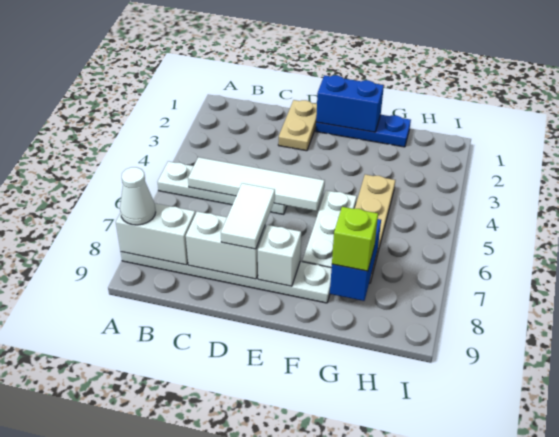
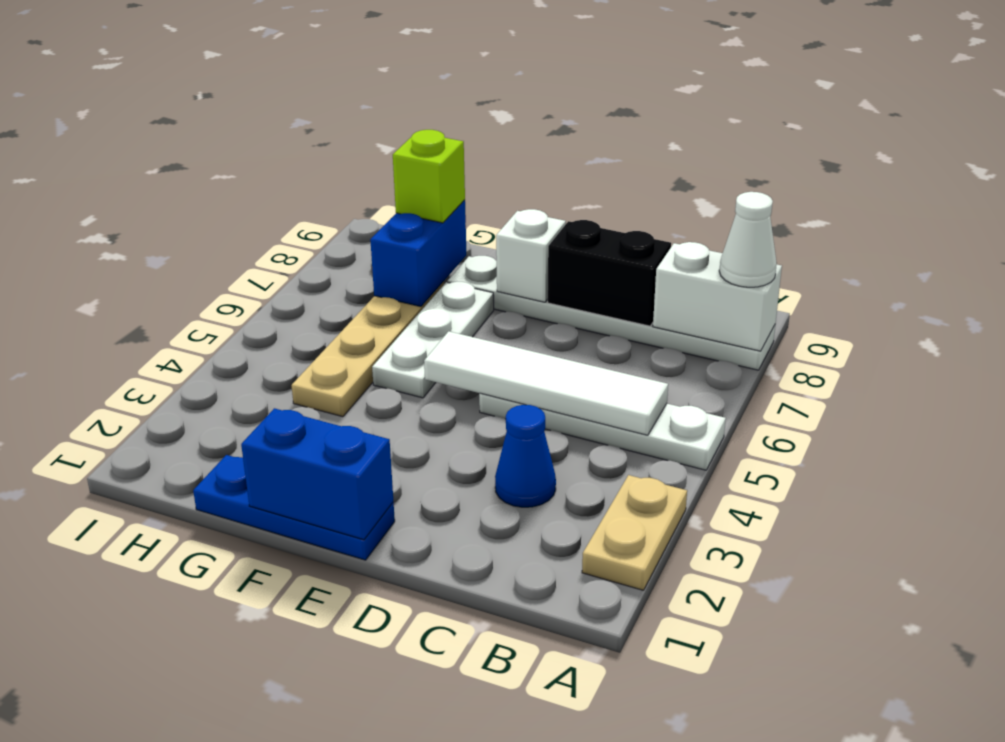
none -> blue cone C3 level 1
white brick C8:D8 level 2 -> black brick C8:D8 level 2
tan plate D1:D2 level 1 -> tan plate A2:A3 level 1
white tile D7:D8 level 3 -> none

